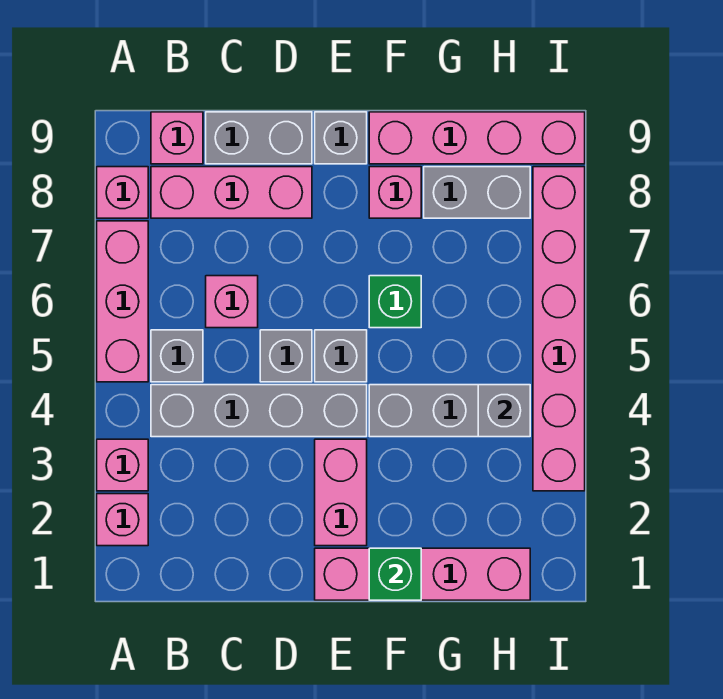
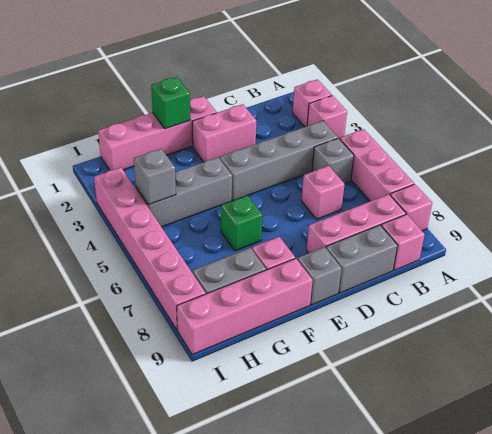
grey brick D5 level 1 -> none
pink brick E2:E3 level 1 -> pink brick D2:E2 level 1
grey brick E5 level 1 -> none

